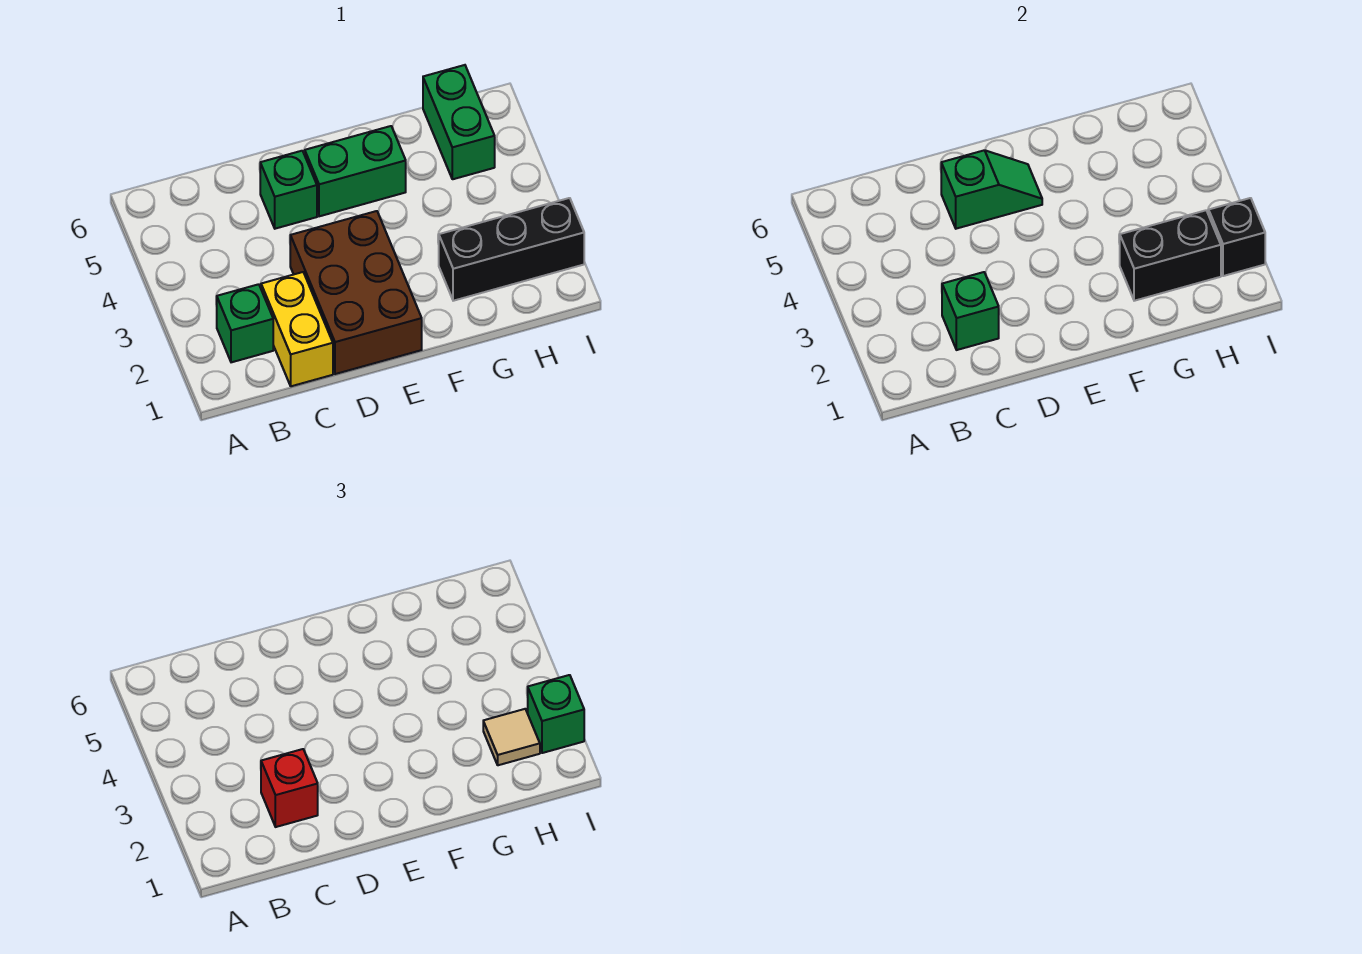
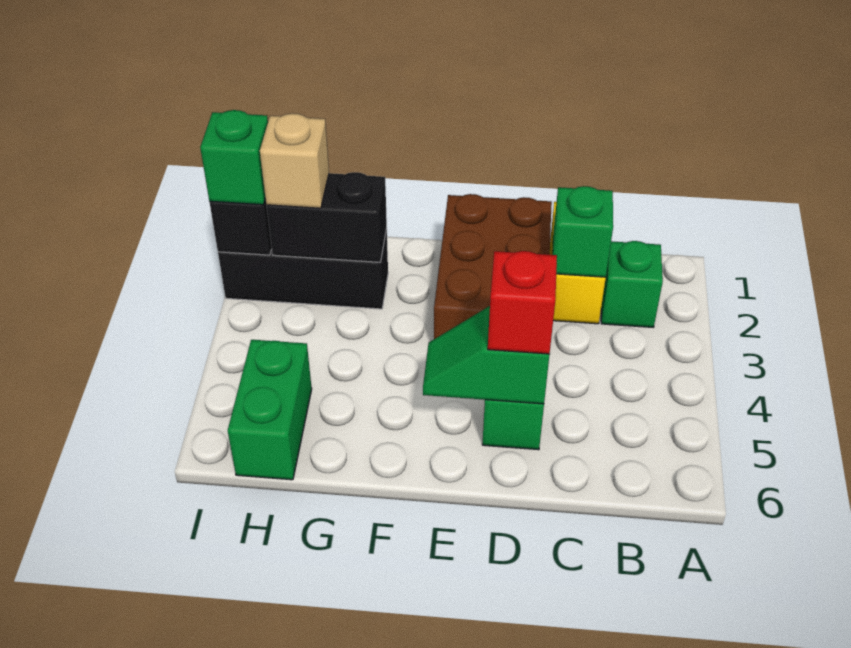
red brick C2 level 3 -> red brick D5 level 3
green brick E5:F5 level 1 -> none
tan tile H2 level 3 -> tan brick H2 level 3

